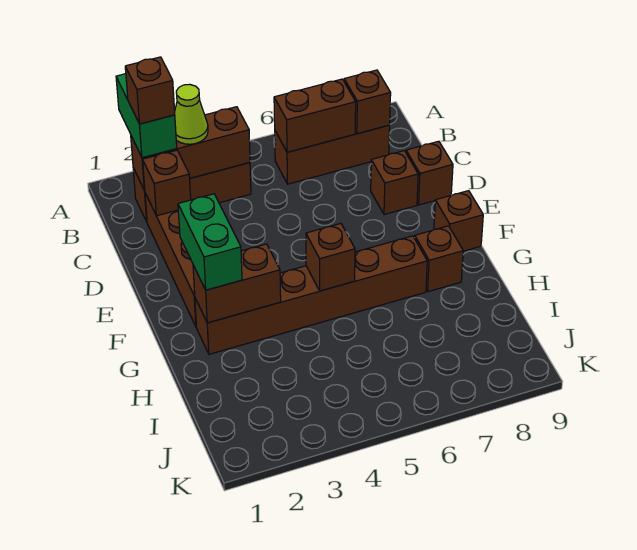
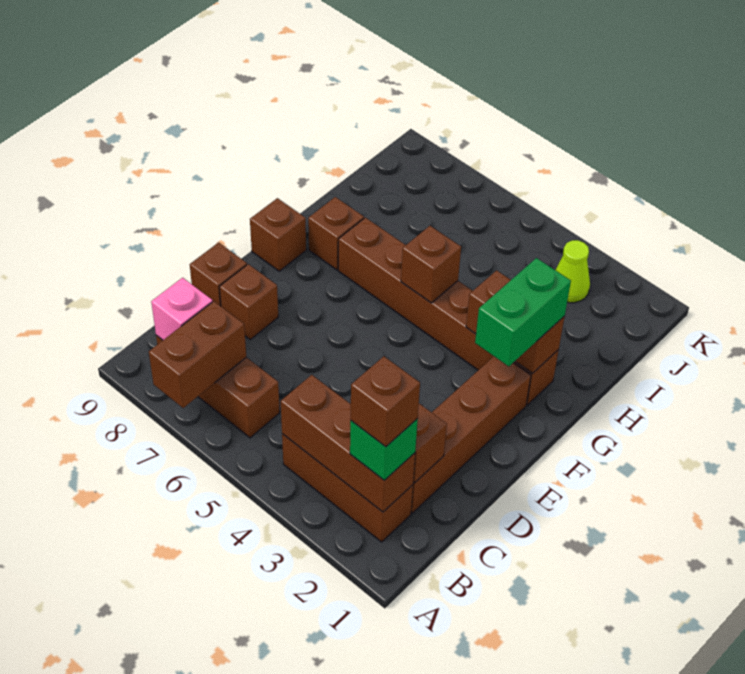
green brick A2:B2 level 3 -> green brick B2 level 3
lime cone B3 level 3 -> lime cone J3 level 1
brown brick B6:B7 level 2 -> brown brick A7:B7 level 2
brown brick B8 level 2 -> pink brick B8 level 2

